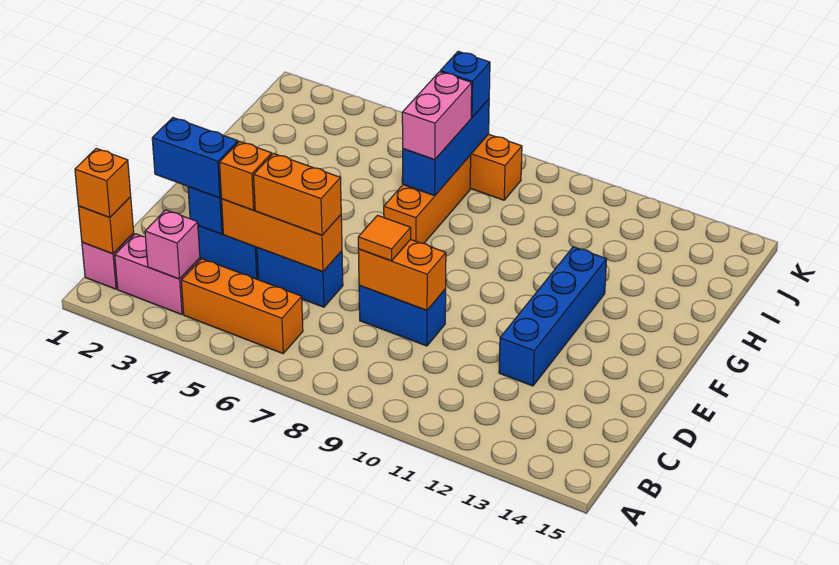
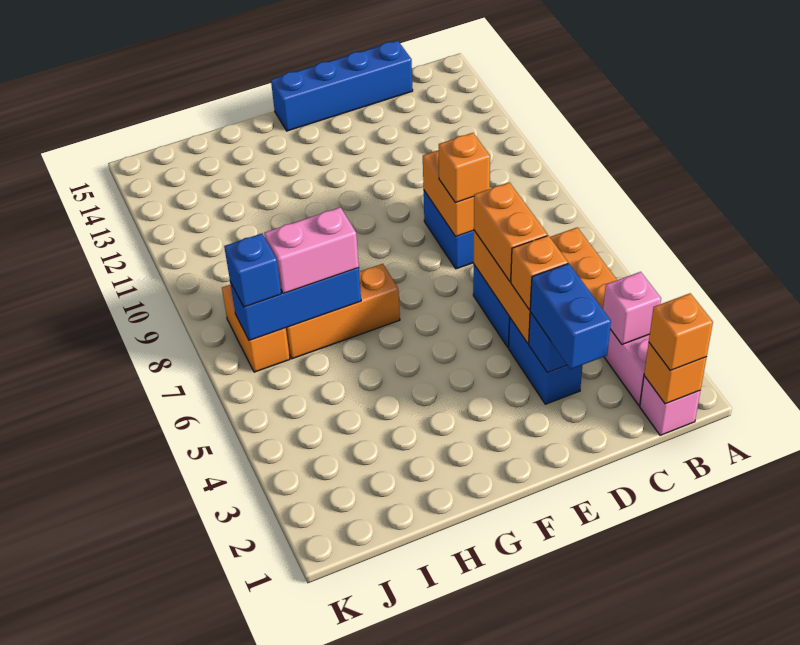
orange tile D8 level 3 -> orange brick D8 level 3
blue brick D12:G12 level 1 -> blue brick C15:F15 level 1

